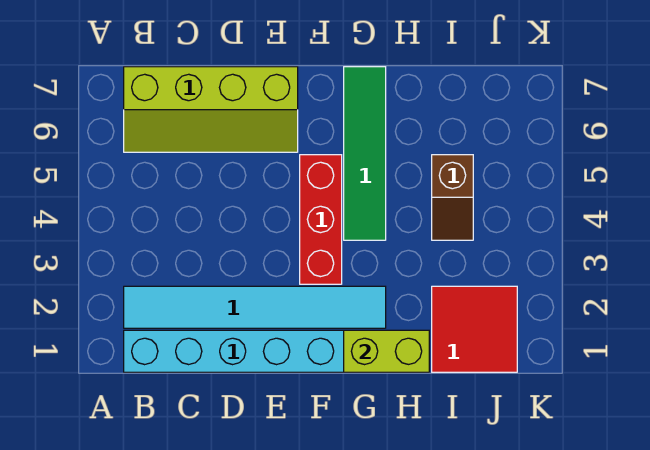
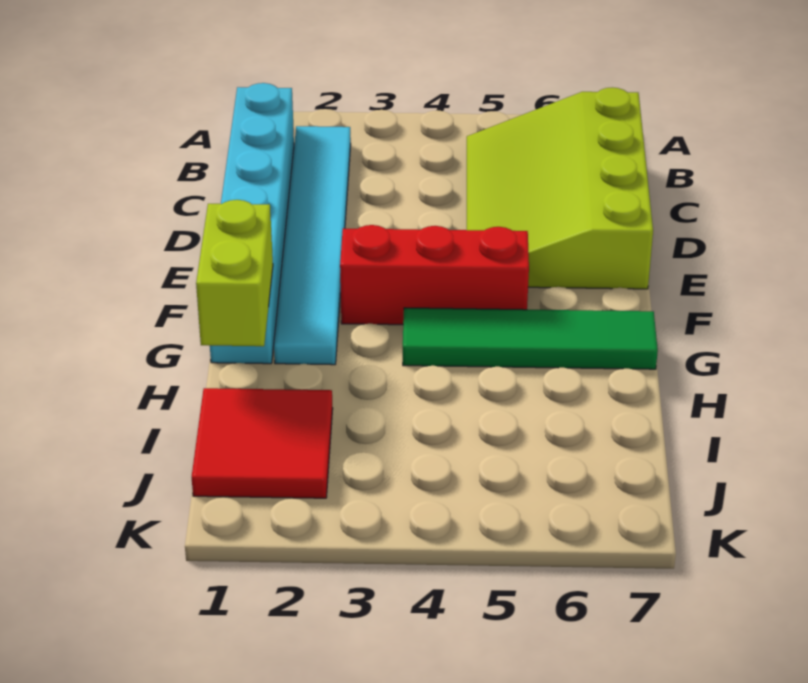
lime slope B6:E7 level 1 top 7 -> lime slope B5:E7 level 1 top 7
brown slope I4:I5 level 1 top 5 -> none

